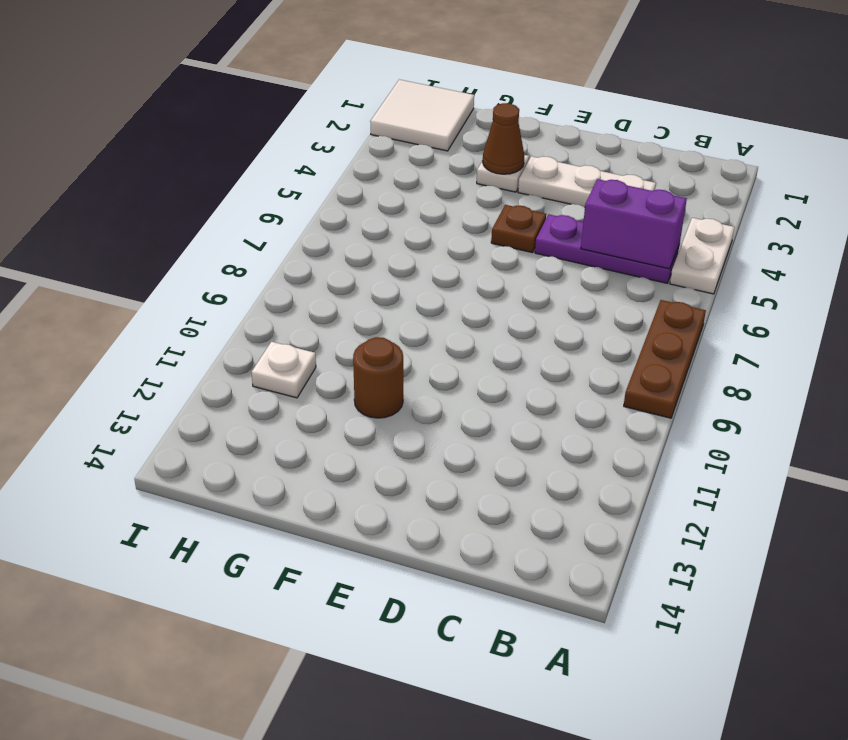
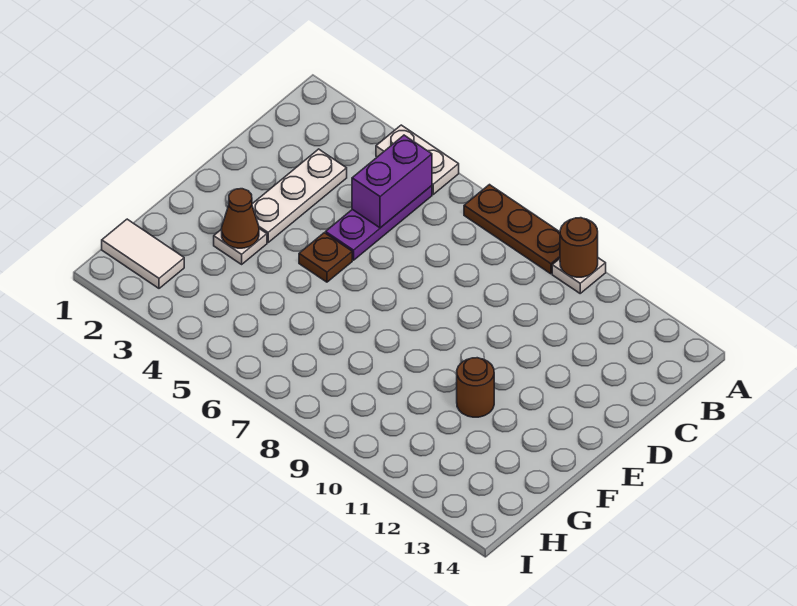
none -> brown round brick A10 level 2
white tile H1:I2 level 1 -> white tile H1:H2 level 1
white plate H11 level 1 -> white plate A10 level 1

